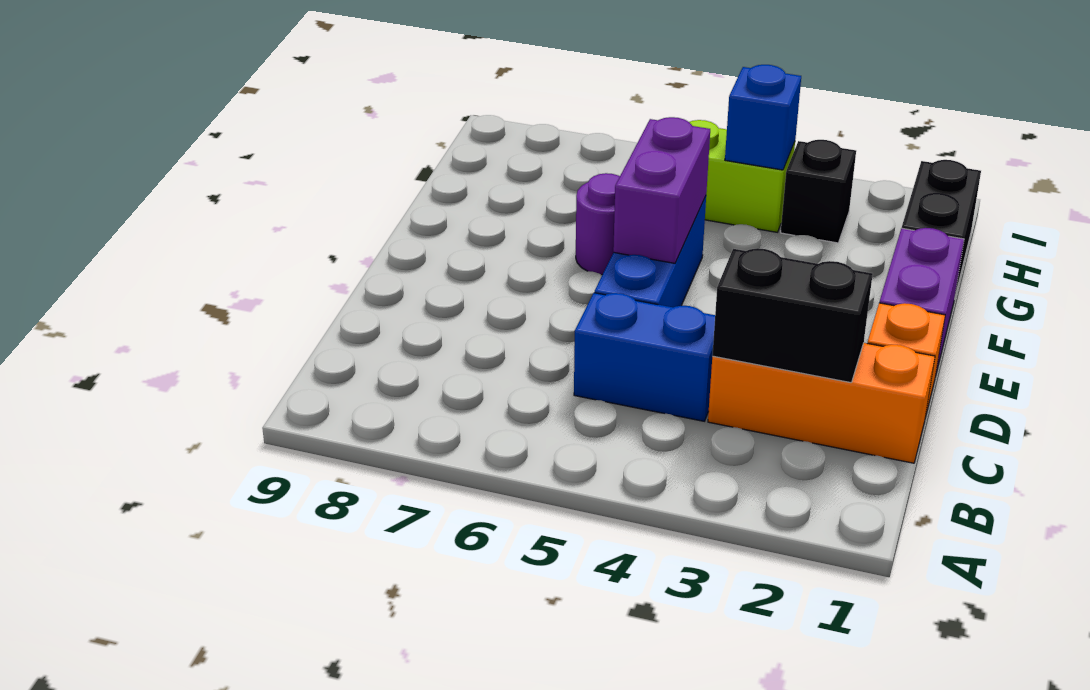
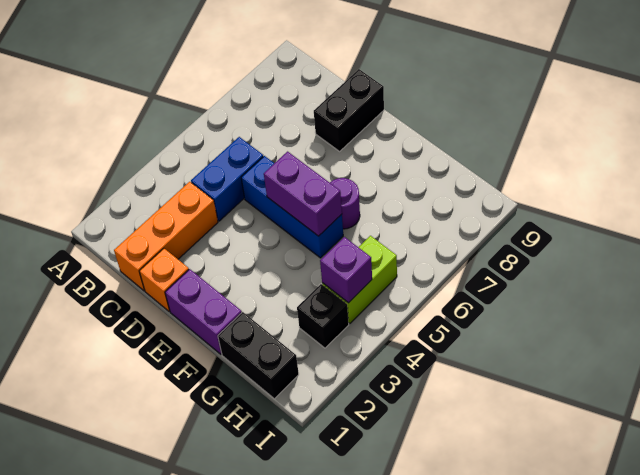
black brick C2:C3 level 2 -> black brick D8:D9 level 1
blue brick H4 level 2 -> purple brick H4 level 2

